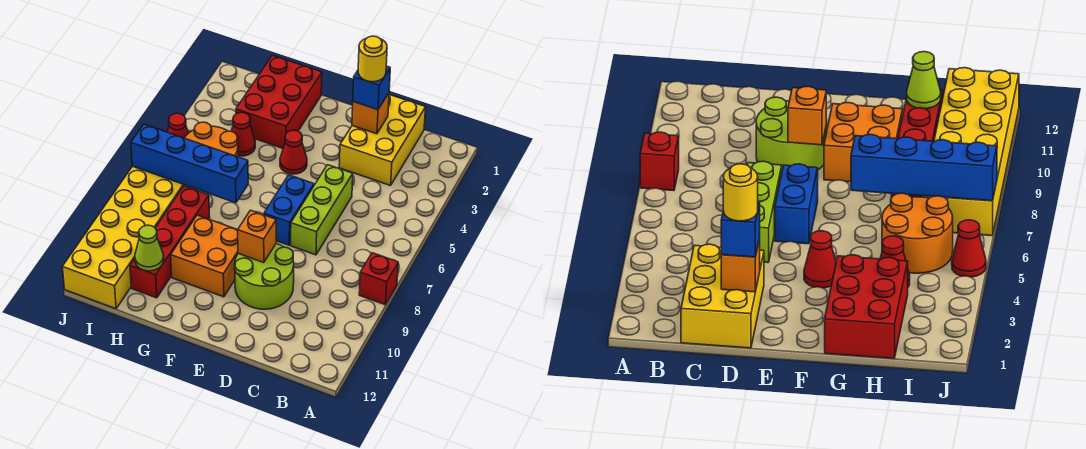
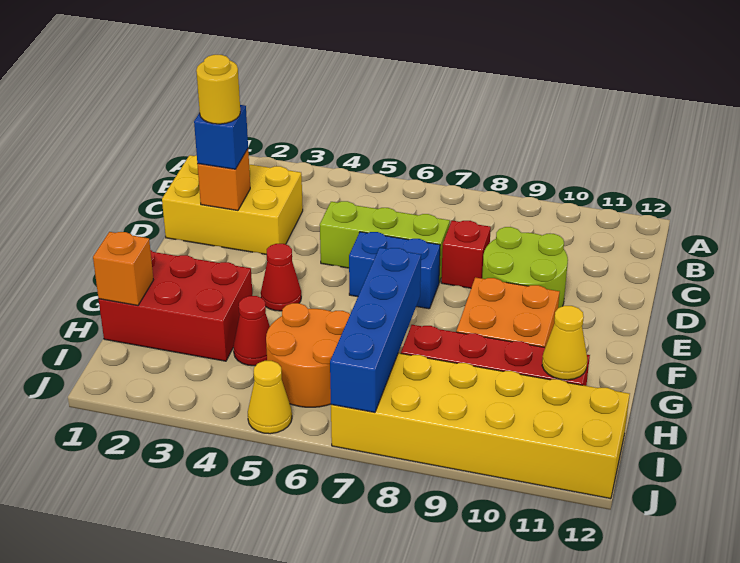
red brick A8 level 1 -> red brick D8 level 1
orange brick E9 level 2 -> orange brick H1 level 2
lime cone H11 level 2 -> yellow cone H11 level 2
red cone J5 level 1 -> yellow cone J5 level 1

